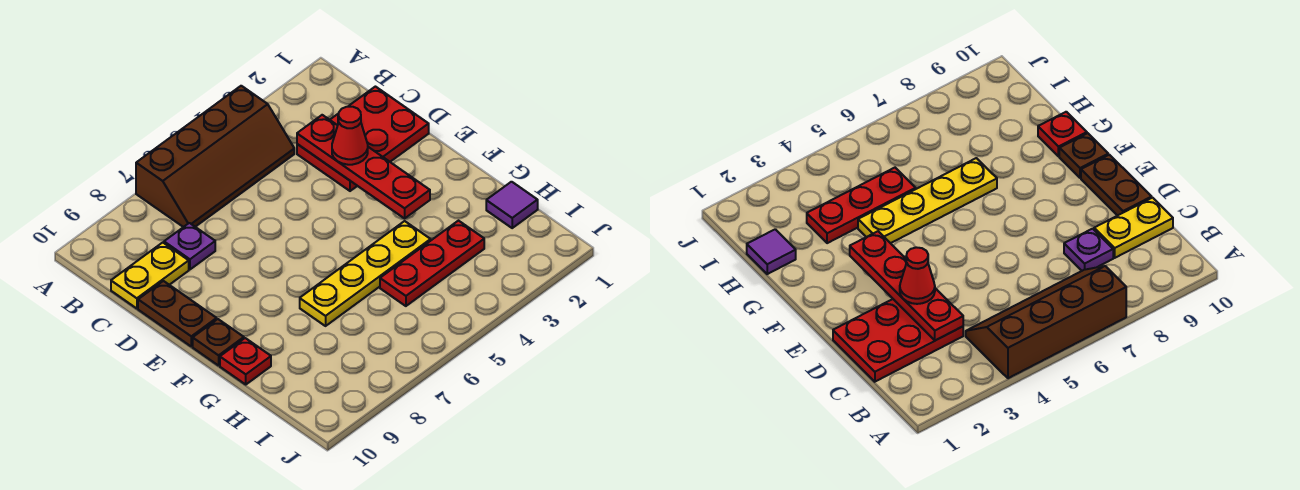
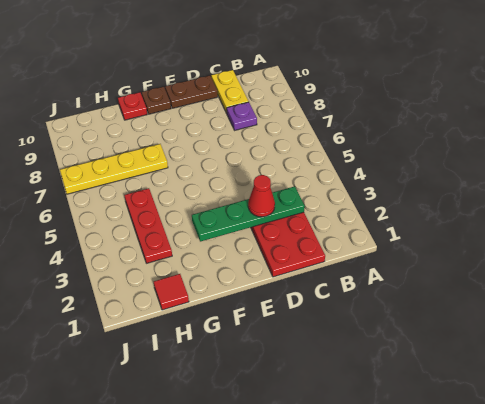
brown slope A4:B7 level 1 top A -> none
red plate C3:F3 level 2 -> green plate C3:F3 level 2
yellow plate G4:G7 level 1 -> yellow plate G7:J7 level 1
purple tile H1 level 1 -> red tile H1 level 1

